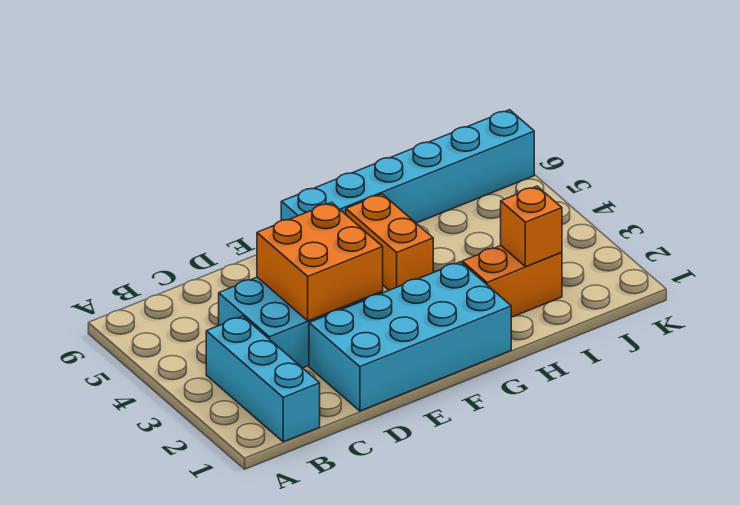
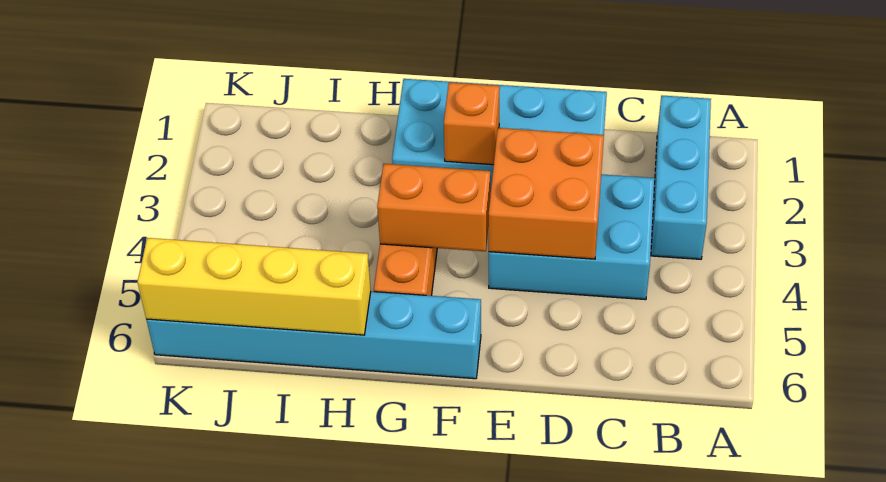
orange brick H2:I2 level 1 -> orange brick F4:G4 level 2
none -> yellow brick H6:K6 level 2
orange brick I2 level 2 -> orange brick F2 level 2

